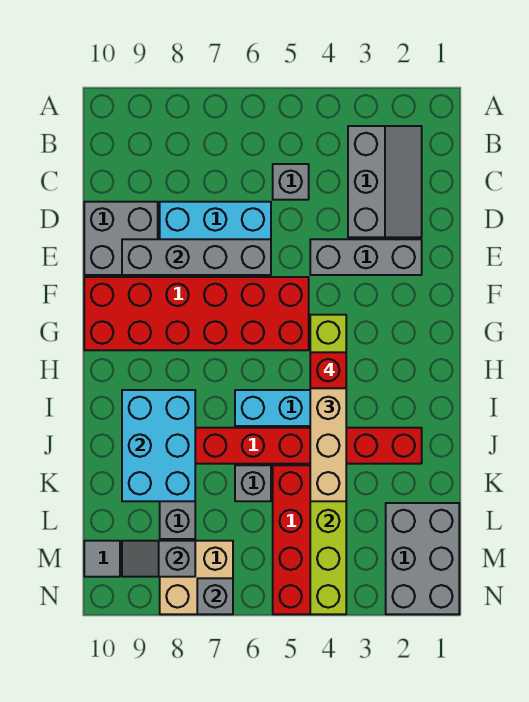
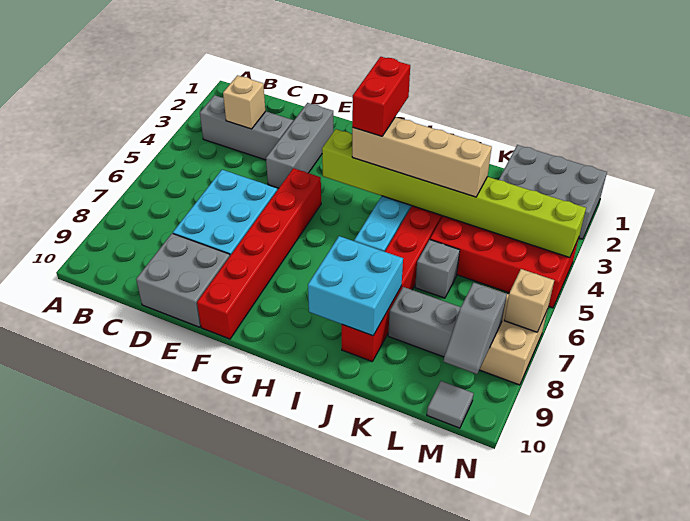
none -> tan brick C3 level 2
grey brick C5 level 1 -> none
grey brick E6:E9 level 2 -> none
red brick F5:G10 level 1 -> red brick F5:F10 level 1
red brick H4 level 4 -> red brick H3:H4 level 4
cyan brick I8:K9 level 2 -> cyan brick I8:J9 level 2
grey brick N7 level 2 -> tan brick N7 level 2

